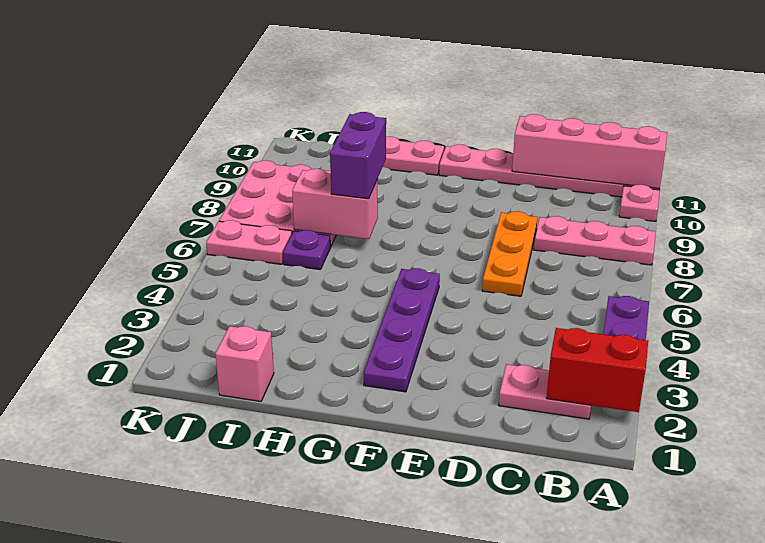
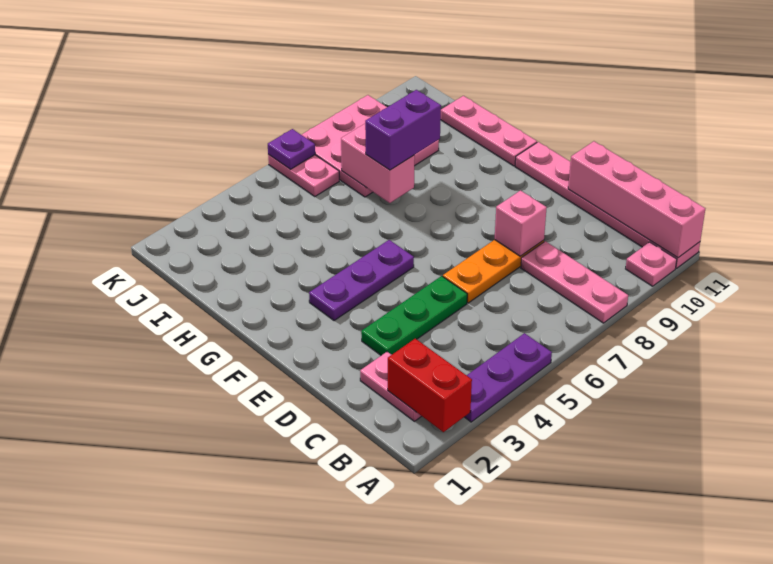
none -> green plate D3:D5 level 1
purple plate F2:F5 level 1 -> purple plate F3:F5 level 1
pink brick I1 level 1 -> pink brick D8 level 2
purple plate I6 level 1 -> purple plate K6 level 2

